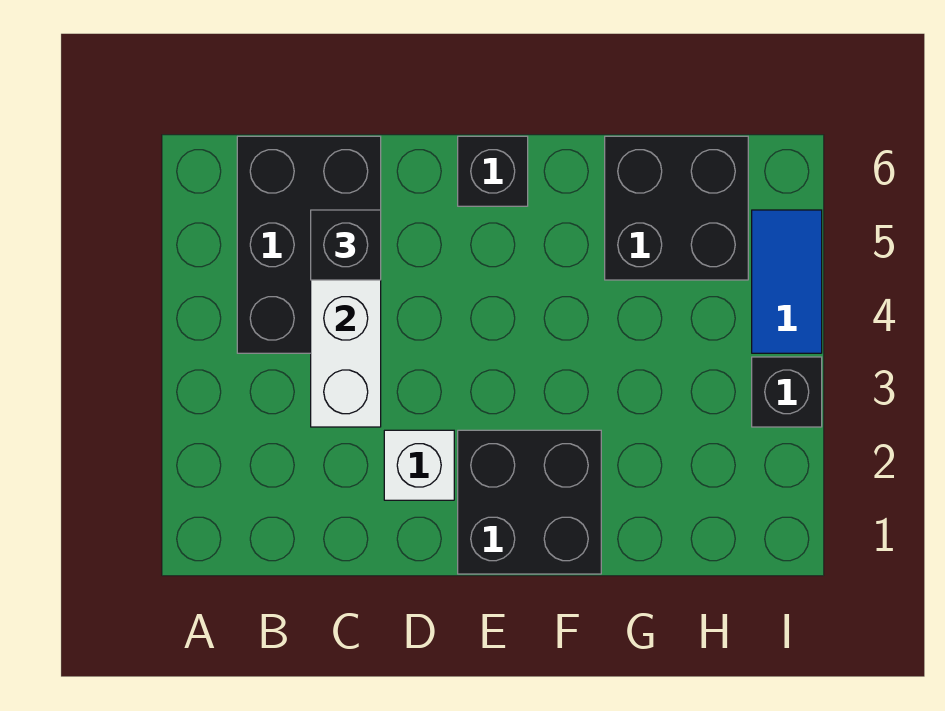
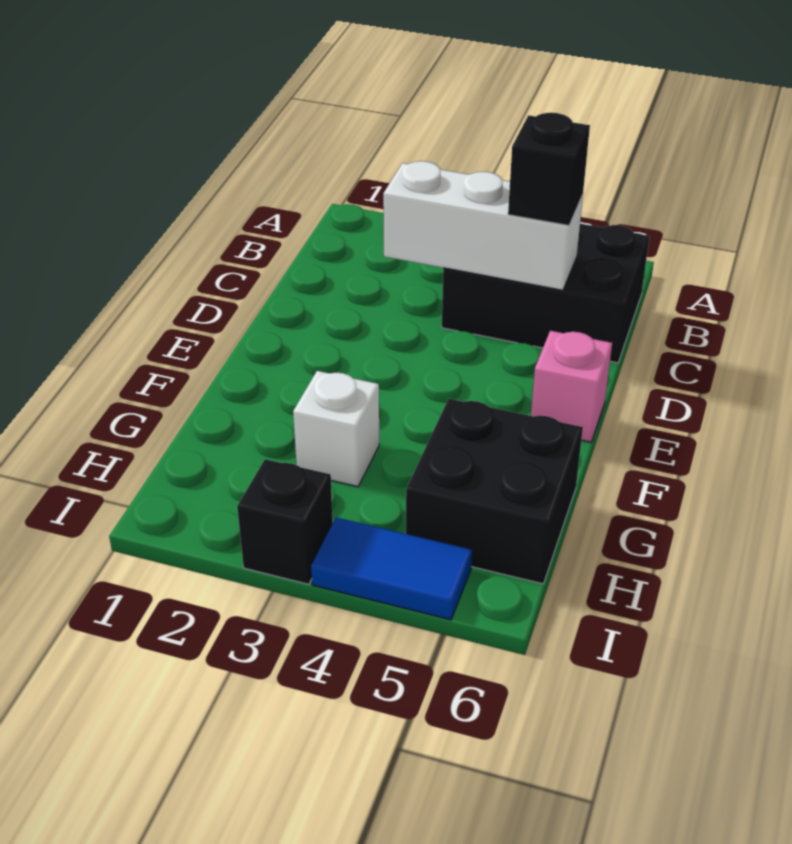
white brick D2 level 1 -> white brick G3 level 1
black brick E1:F2 level 1 -> none
black brick E6 level 1 -> pink brick E6 level 1

